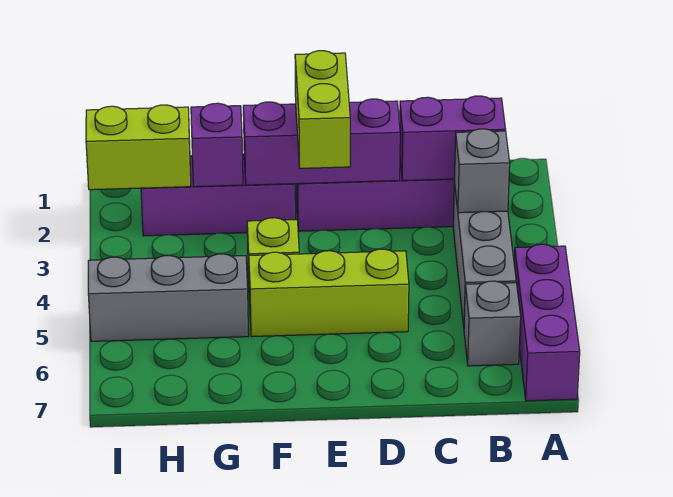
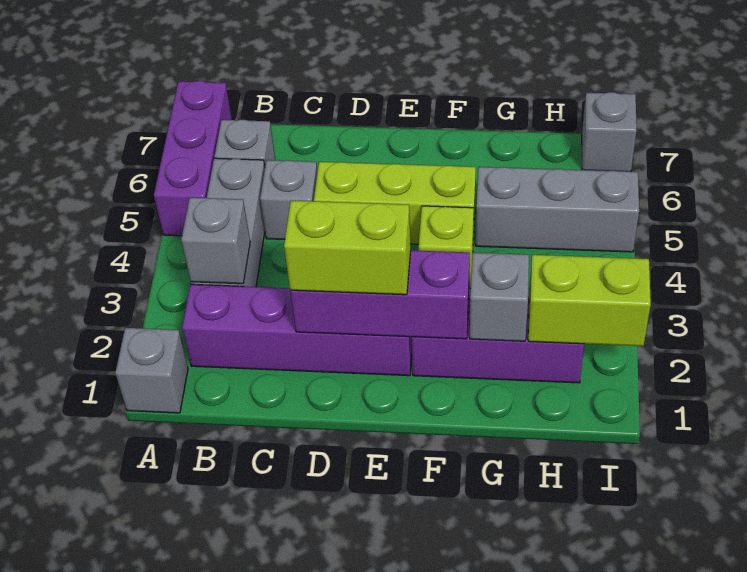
none -> grey brick A1 level 1
purple brick B2:C2 level 2 -> none
none -> grey brick C5 level 1
lime brick E2:E3 level 3 -> lime brick D2:E2 level 3
purple brick G2 level 2 -> grey brick G2 level 2
none -> grey brick I7 level 1

